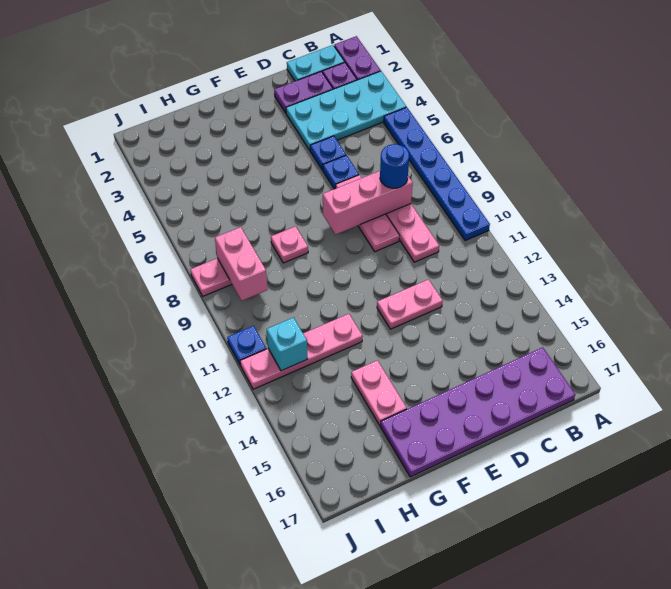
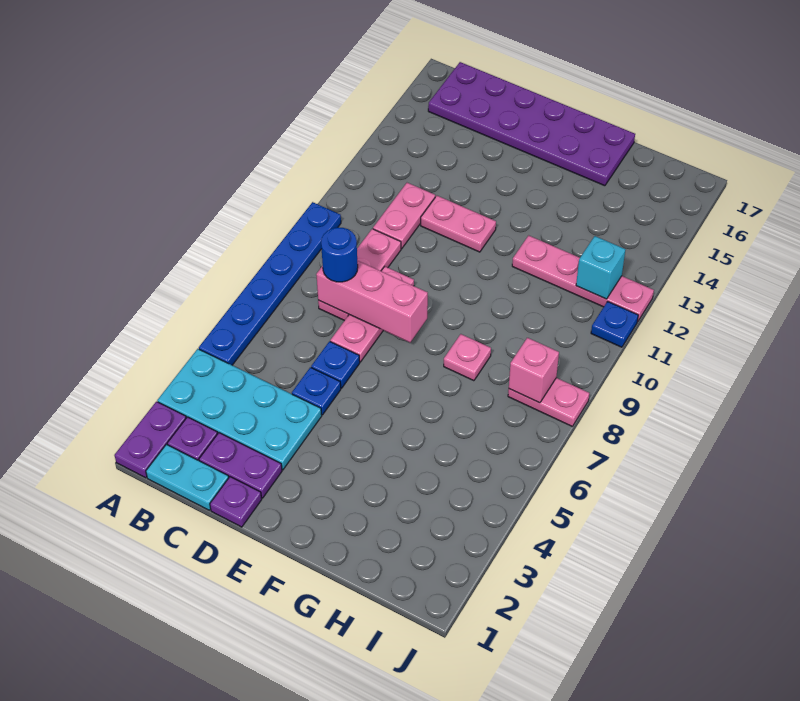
none -> purple plate D1 level 1
pink plate G14:G15 level 1 -> pink plate C11:C12 level 1
pink brick I8:I9 level 2 -> pink brick I8 level 2

